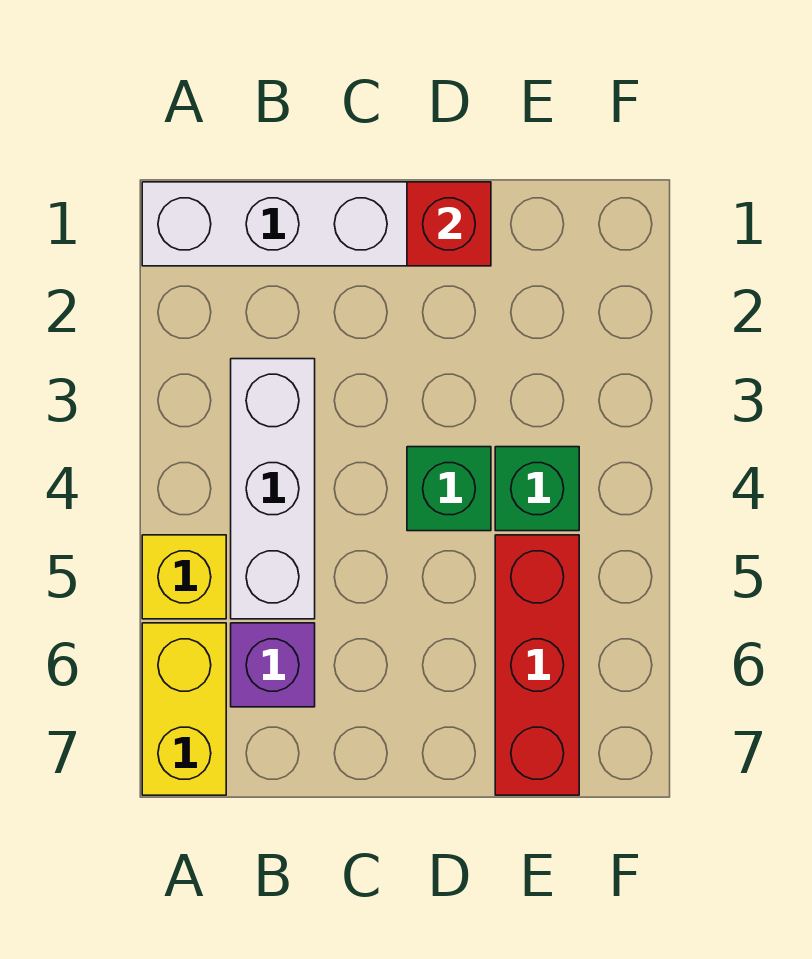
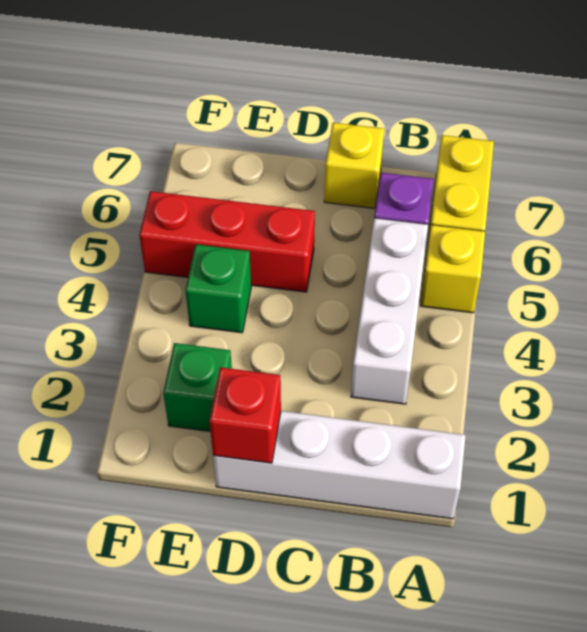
none -> yellow brick C7 level 1
green brick D4 level 1 -> green brick E2 level 1
red brick E5:E7 level 1 -> red brick D5:F5 level 1

